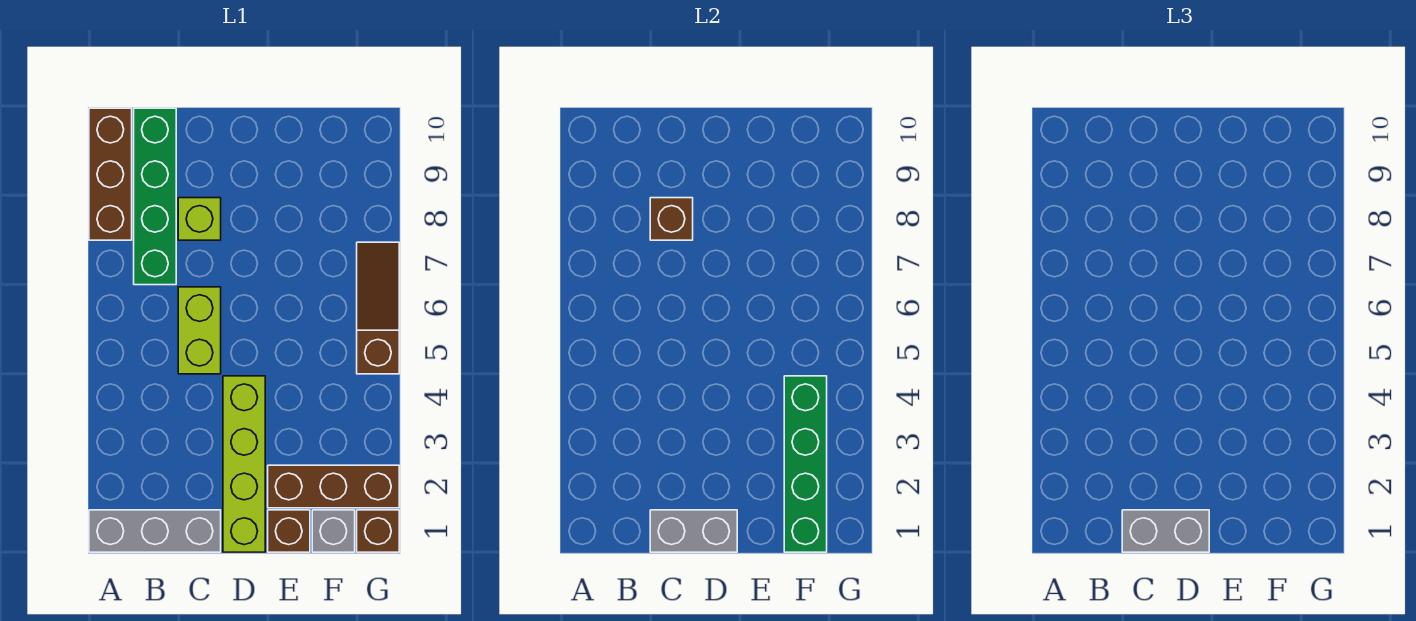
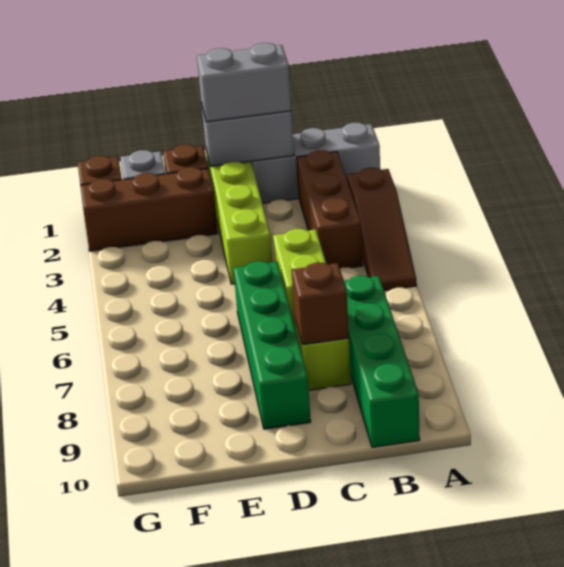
brown brick A8:A10 level 1 -> brown brick B2:B4 level 1
green brick F1:F4 level 2 -> green brick D6:D9 level 1
brown slope G5:G7 level 1 top 5 -> brown slope A3:A5 level 1 top 3

